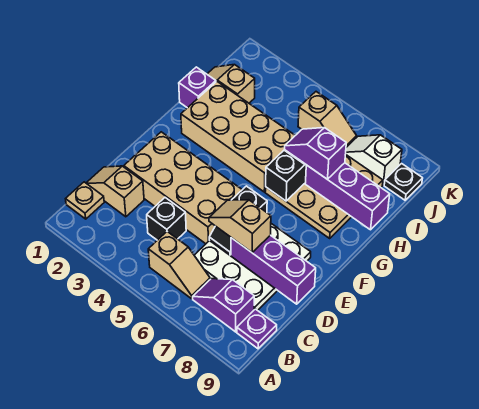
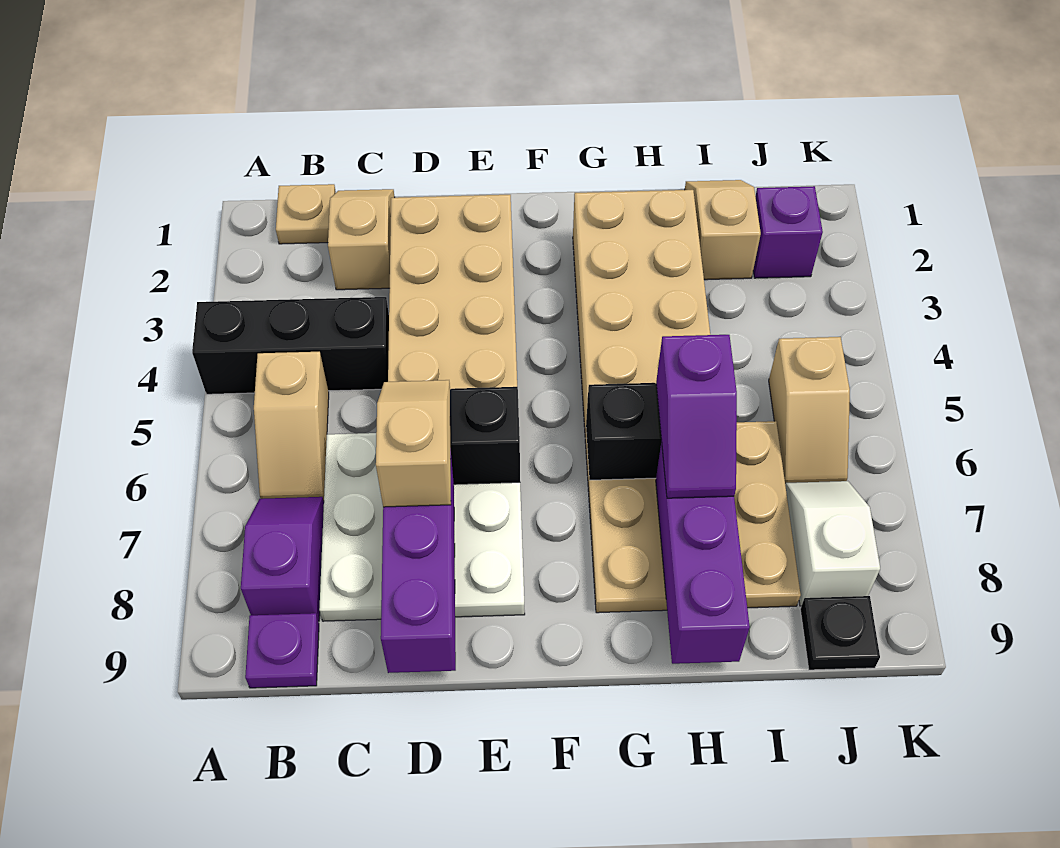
black brick C4 level 1 -> black brick A4:C4 level 1
purple brick H1 level 1 -> purple brick J2 level 1
purple slope H6:H7 level 3 top 7 -> purple slope H6:H7 level 3 top 6

